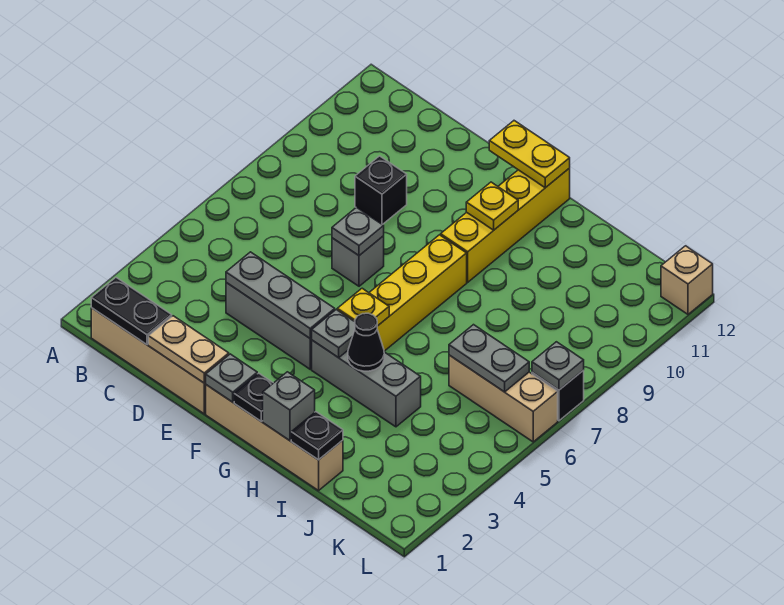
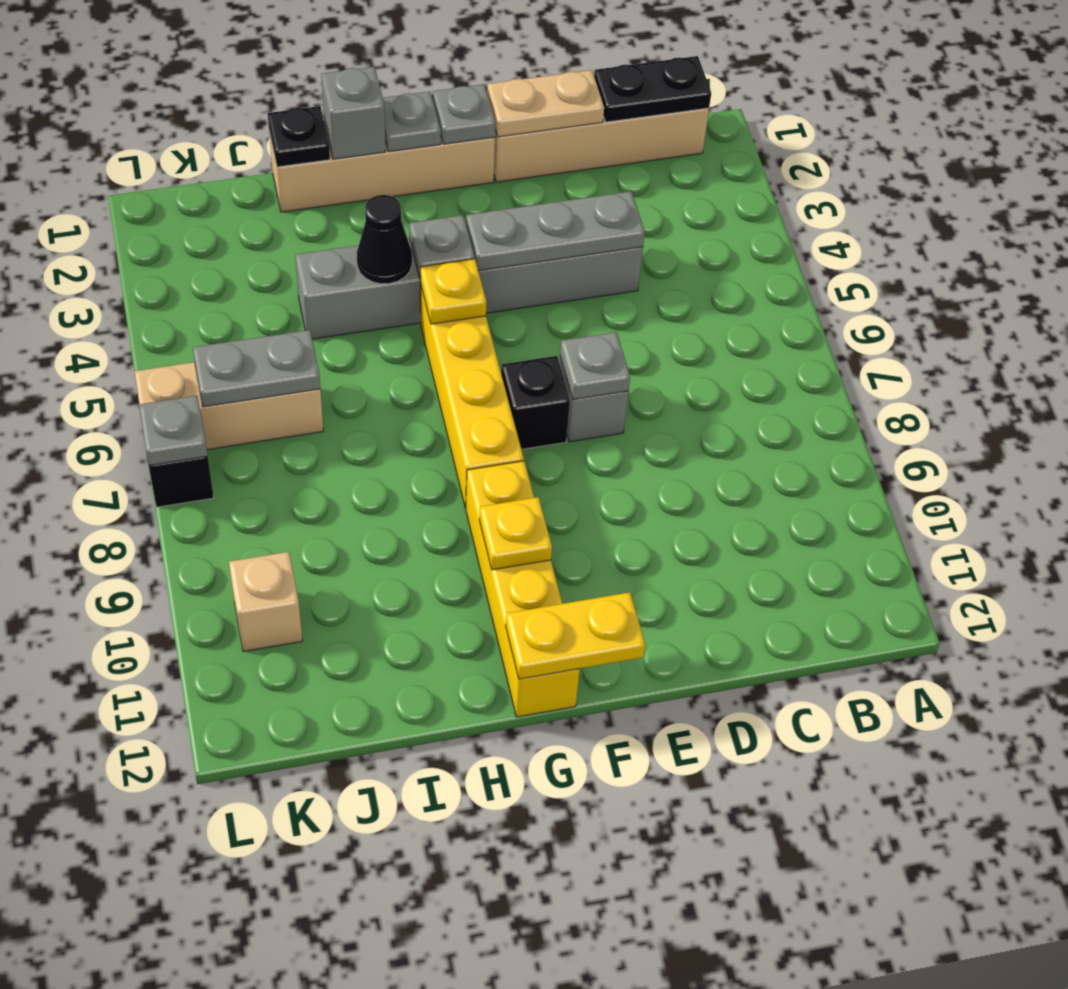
black brick D9 level 1 -> black brick F7 level 1
black plate G1 level 2 -> grey plate G1 level 2
tan brick L12 level 1 -> tan brick K10 level 1

